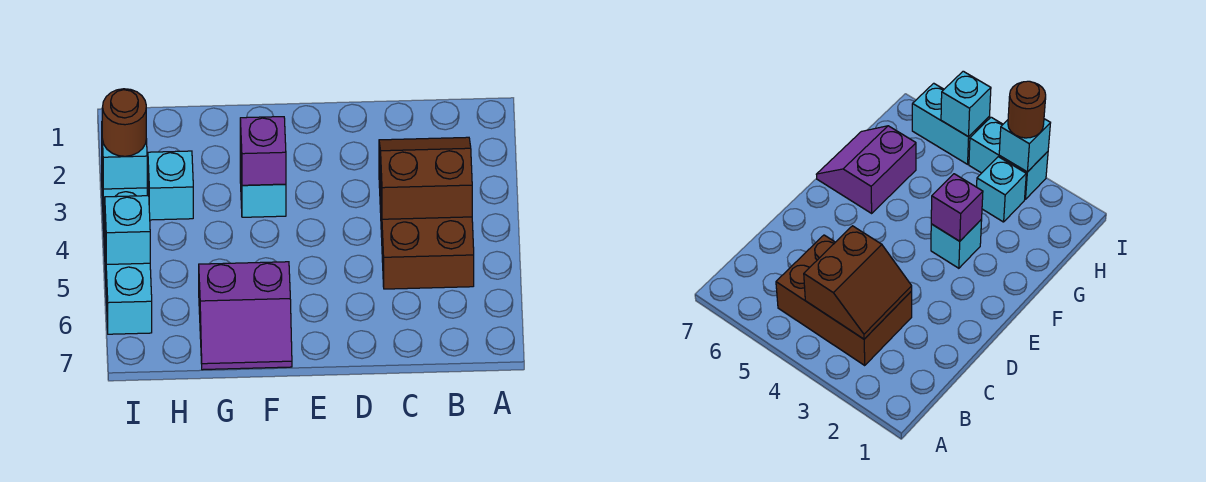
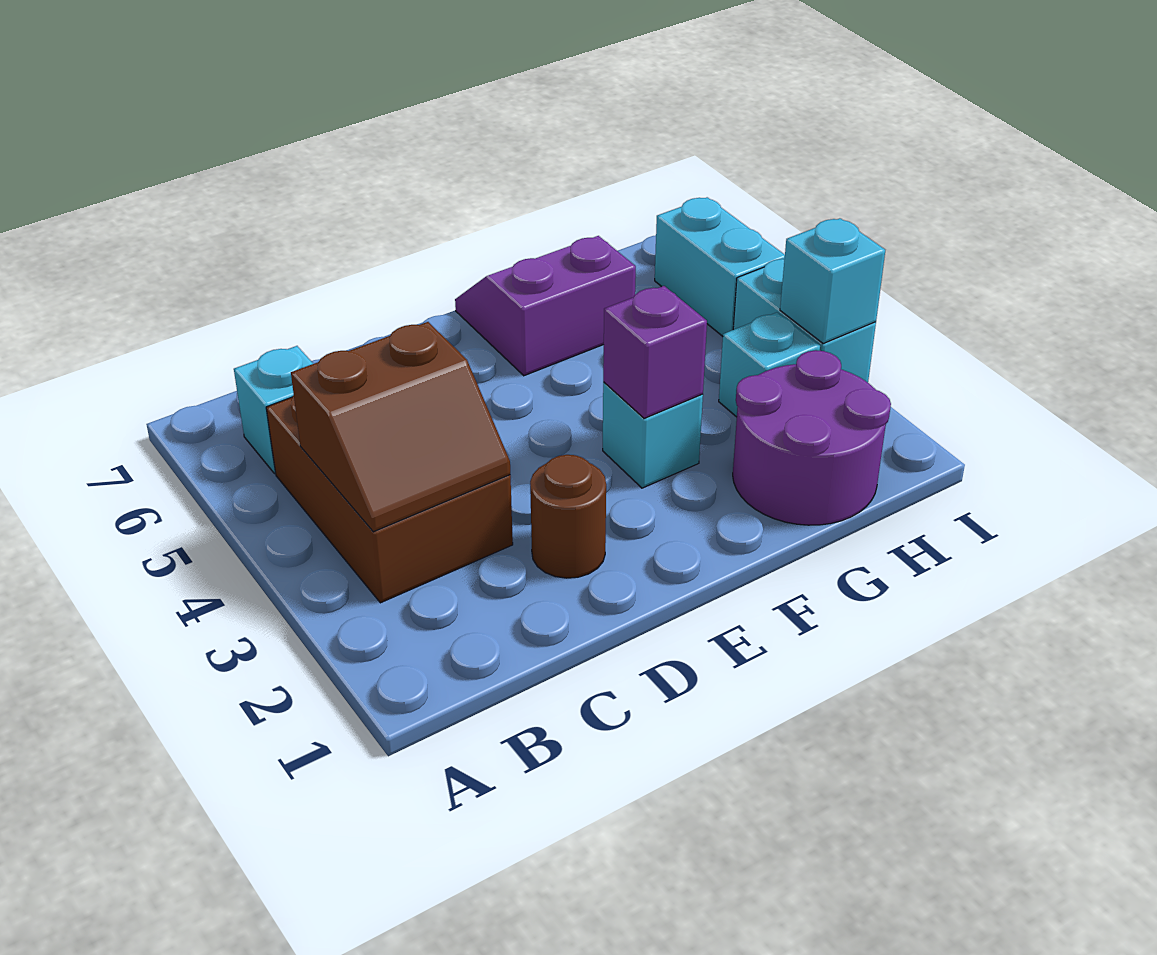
none -> purple round brick G1:H2 level 1
brown round brick I3 level 3 -> brown round brick D2 level 1
cyan brick I5 level 2 -> cyan brick B6 level 1

